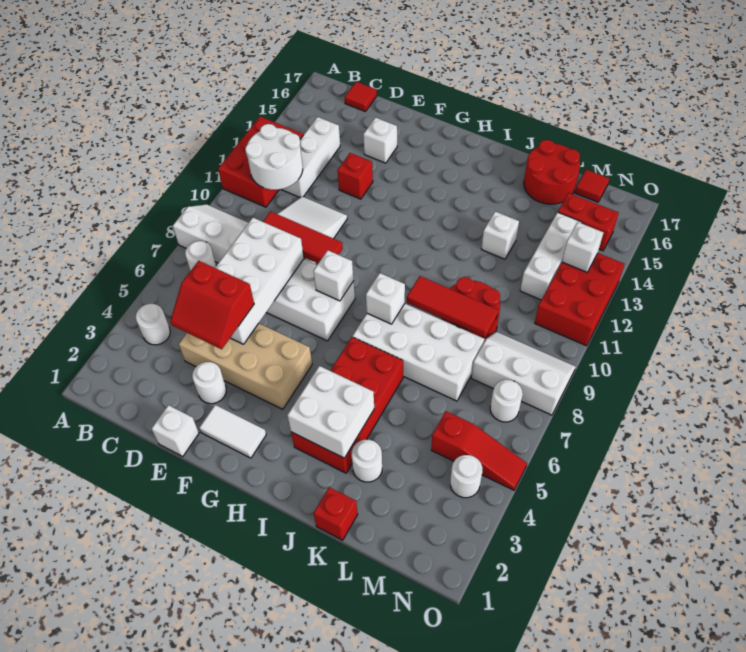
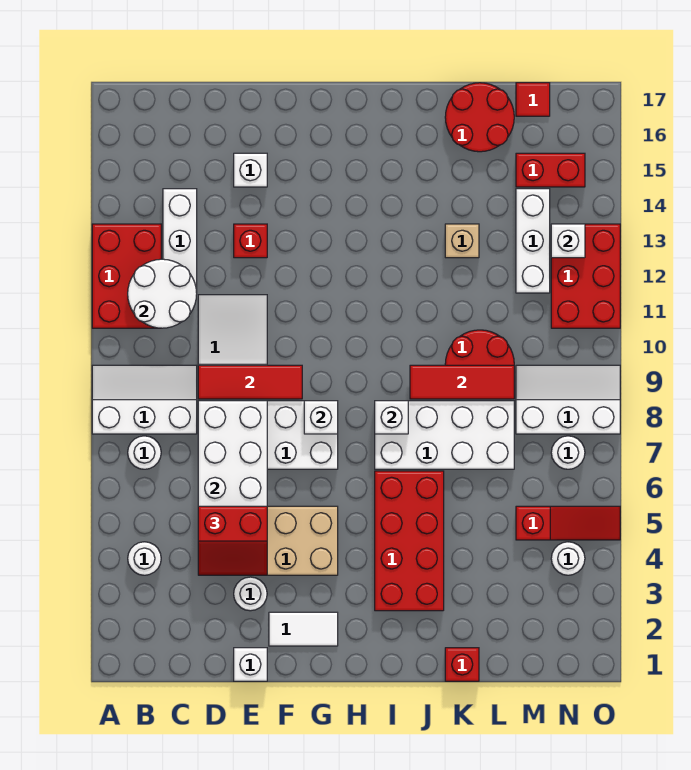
red tile C17 level 1 -> none
white brick I3:J4 level 2 -> none
white round brick K3 level 1 -> none
white brick K13 level 1 -> tan brick K13 level 1

